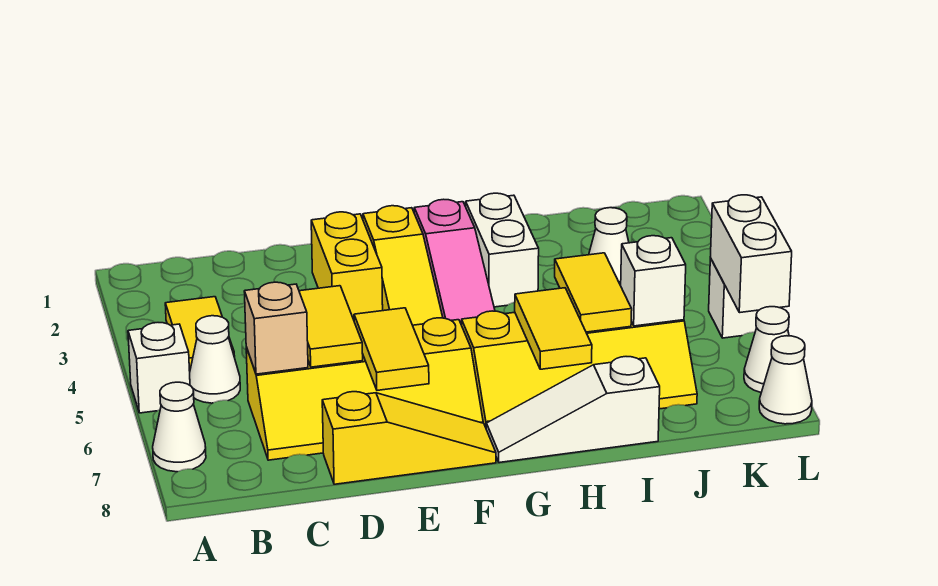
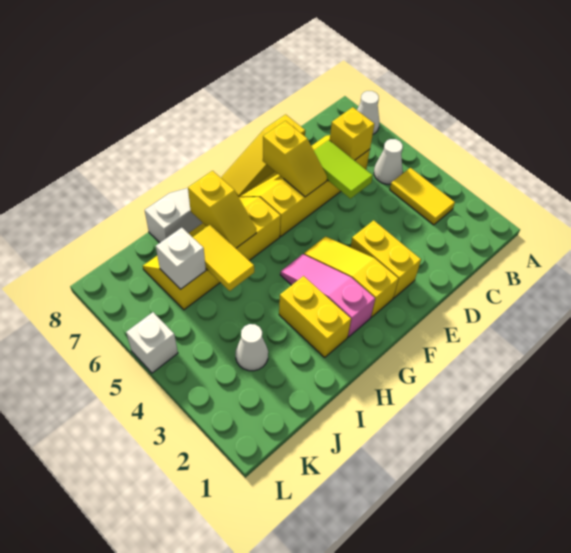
white brick A5 level 1 -> none
tan brick C6 level 2 -> yellow brick C6 level 2
yellow tile D5:D6 level 2 -> lime tile D5:D6 level 2
yellow tile E6:E7 level 2 -> yellow slope E6:E7 level 2 top 7
white brick H2:H3 level 1 -> yellow brick H2:H3 level 1
yellow tile H6:H7 level 2 -> yellow slope H6:H7 level 2 top 7
white brick L5:L6 level 2 -> none
white cone L7 level 1 -> none
white cone L8 level 1 -> none

